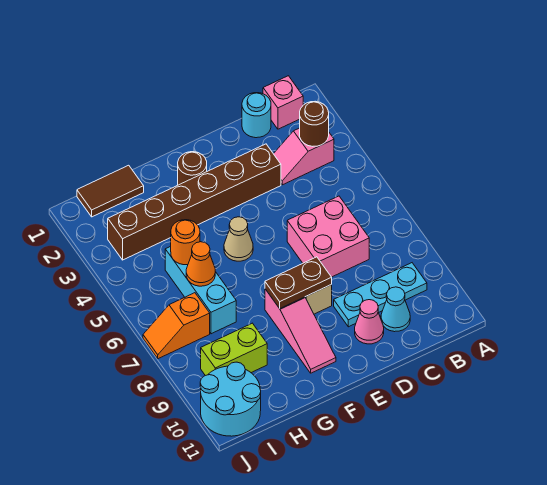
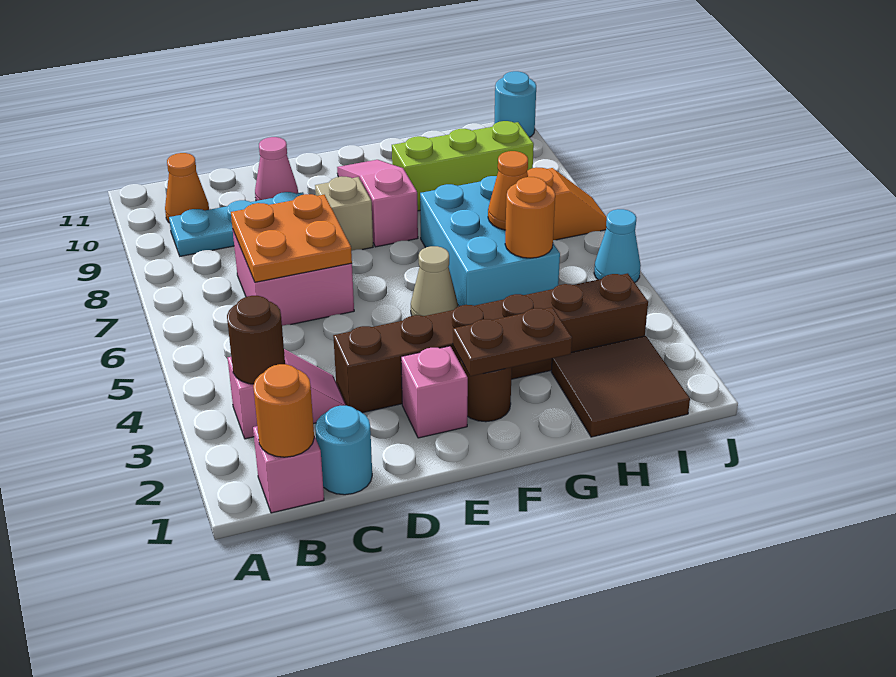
none -> orange round brick B1 level 2
none -> orange cone B10 level 1
none -> orange plate C6:D7 level 2
cyan cone C10 level 1 -> cyan cone J5 level 1
none -> pink brick E2 level 1
brown plate E8:F8 level 2 -> brown plate F2:G2 level 2
brown tile H1:I1 level 1 -> brown tile H1:I2 level 1
cyan brick H5:H7 level 1 -> cyan brick G5:H7 level 1
lime brick H9:I9 level 1 -> lime brick G9:I9 level 1
cyan round brick I10:J11 level 1 -> cyan round brick J11 level 1

